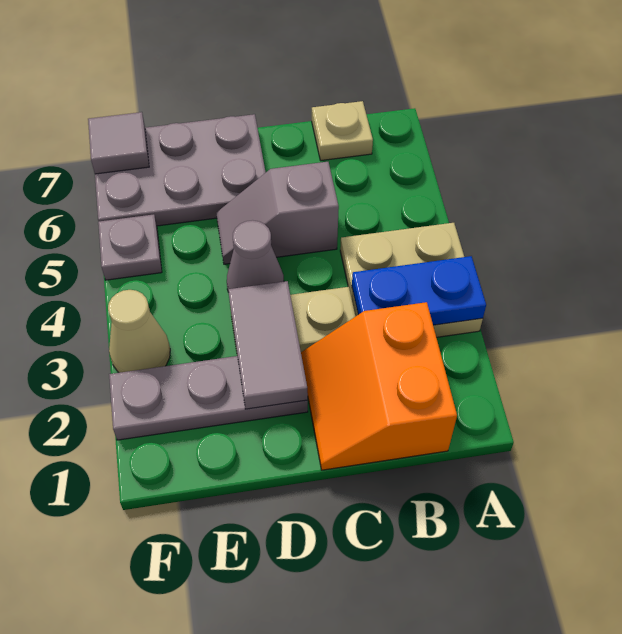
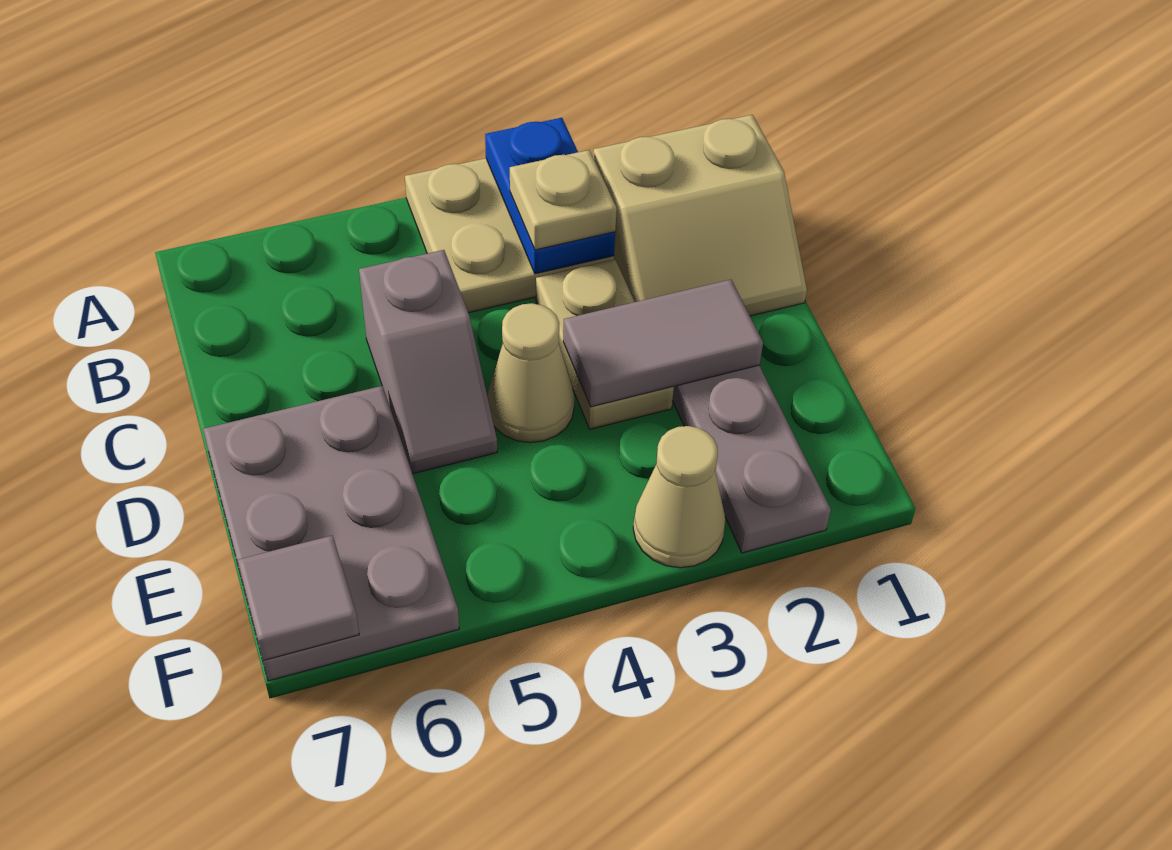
orange slope B1:C2 level 1 top B -> tan slope B1:C2 level 1 top B
tan plate B7 level 1 -> tan plate B3 level 3
grey cone D4 level 1 -> tan cone D4 level 1
grey plate F5 level 1 -> none

